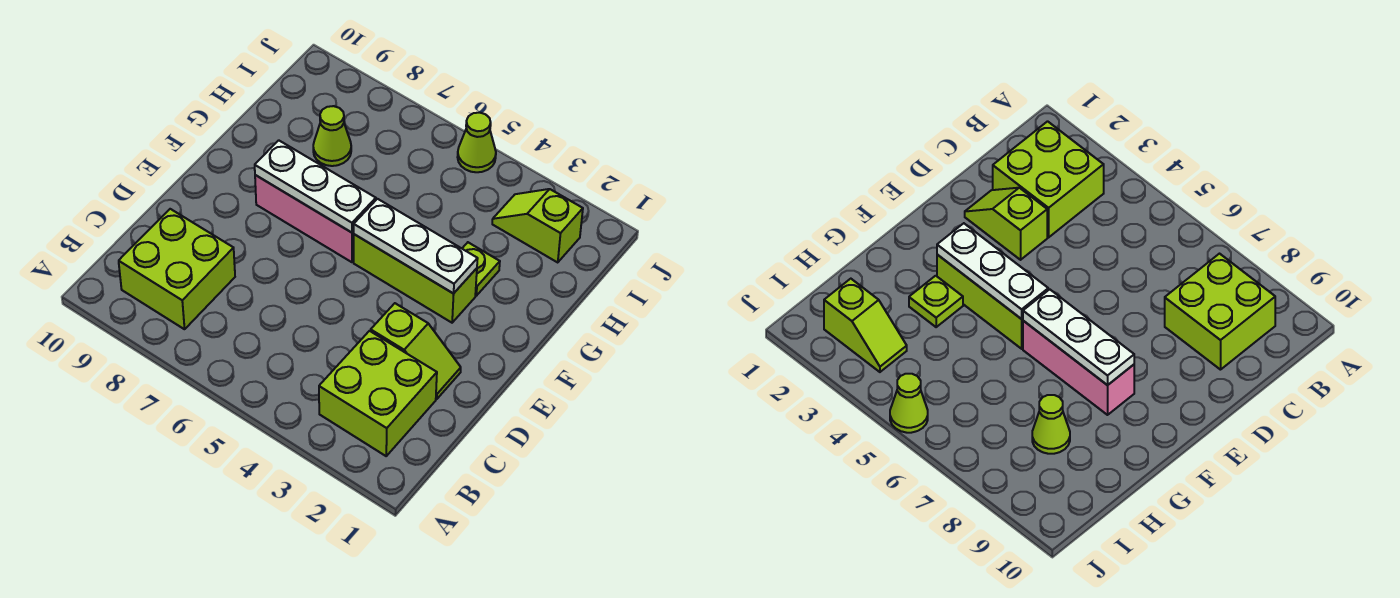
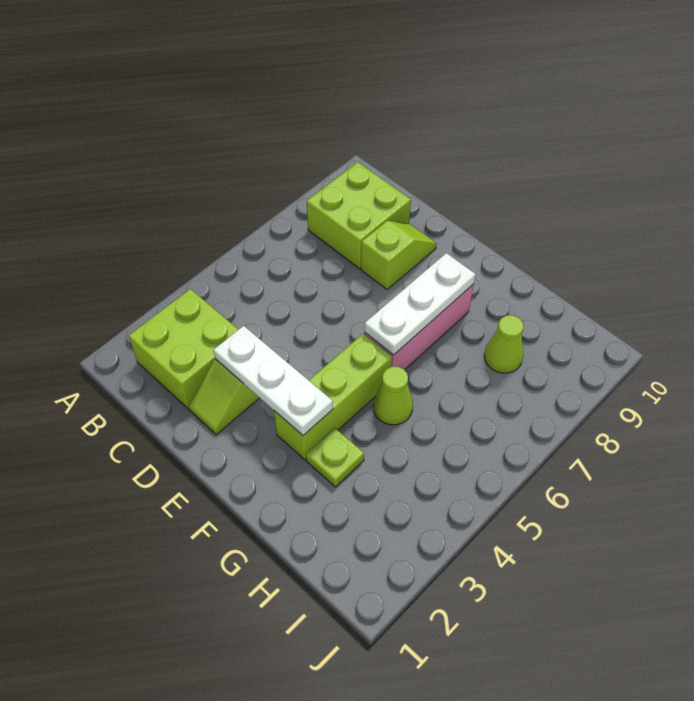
white plate F3:F5 level 2 -> white plate D3:F3 level 2
lime slope I2:I3 level 1 top 2 -> lime slope D8:D9 level 1 top 8
lime cone J5 level 1 -> lime cone G5 level 1

